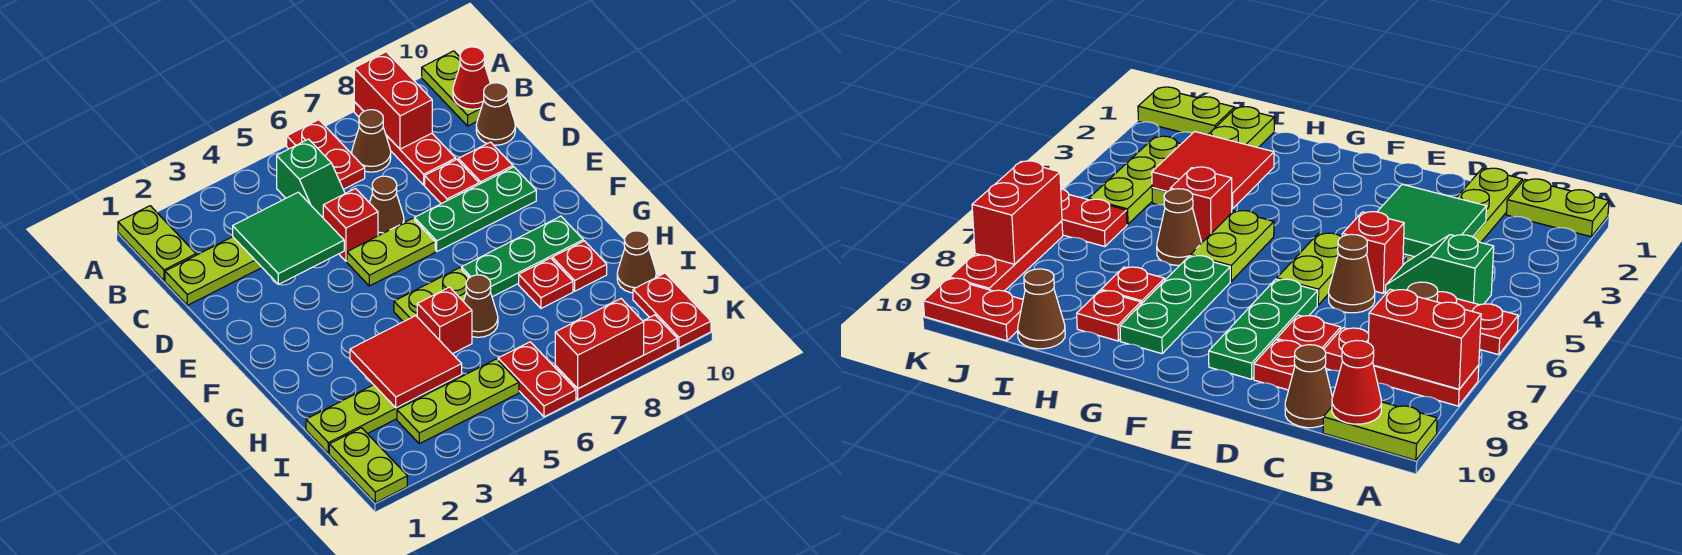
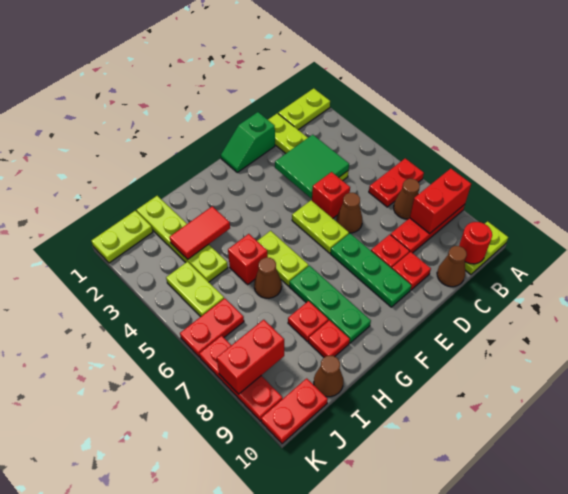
green slope B5:C5 level 1 top B -> green slope D1:E1 level 1 top D
red cone B10 level 2 -> red round brick B10 level 2
red tile H3:I4 level 2 -> red tile H3:I3 level 2
lime plate J3:J5 level 1 -> lime plate J4:J5 level 1
red brick K7:K8 level 2 -> red brick J8:K8 level 2

